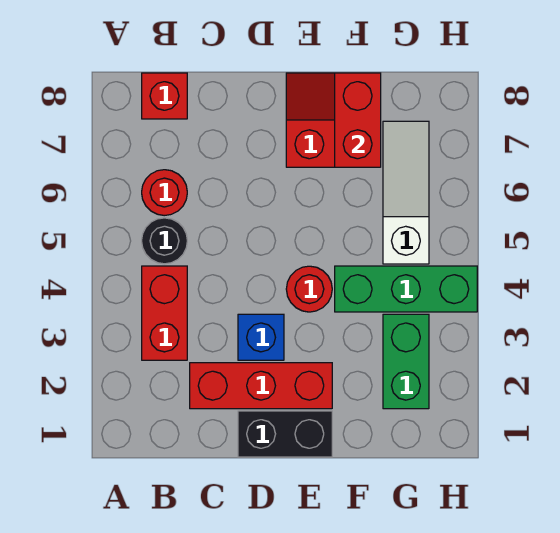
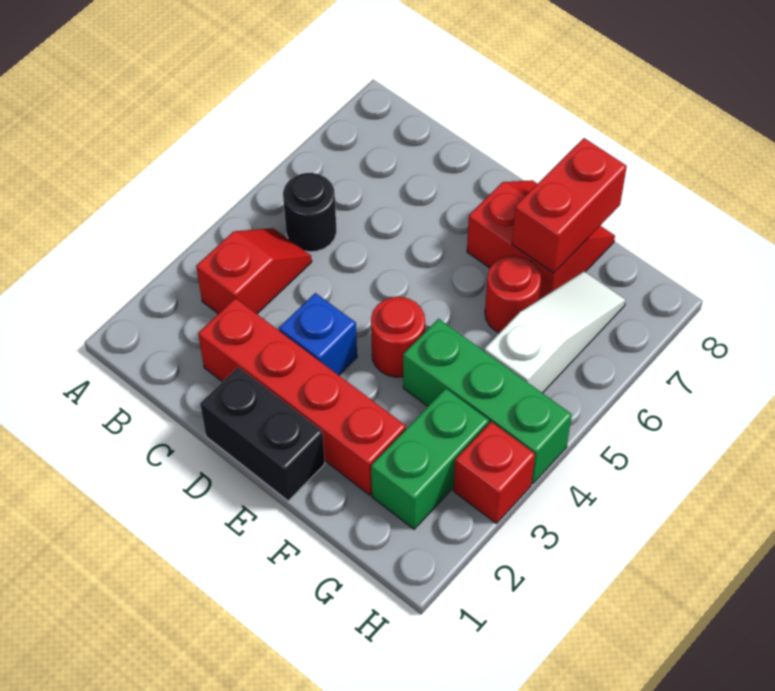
red brick B3:B4 level 1 -> red slope B3:B4 level 1 top 3
red round brick B6 level 1 -> red round brick F6 level 1
red brick B8 level 1 -> red brick H3 level 1
red brick C2:E2 level 1 -> red brick C2:F2 level 1

